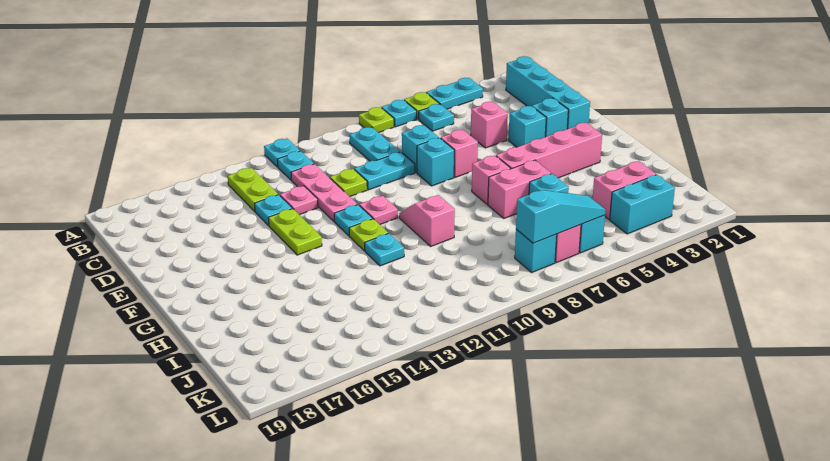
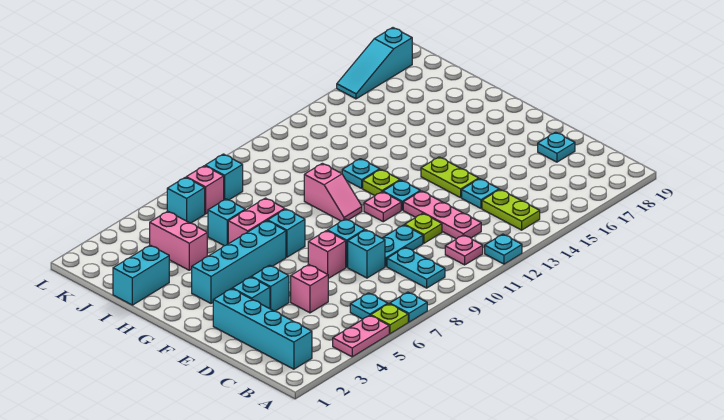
cyan plate A4:A5 level 1 -> pink plate A4:A5 level 1
lime plate A8 level 1 -> none
cyan plate B12 level 1 -> cyan plate D18 level 1
pink plate D13 level 1 -> pink plate B11 level 1
pink brick G3:G6 level 1 -> cyan brick G3:G6 level 1
pink brick G7 level 1 -> cyan brick G7 level 1
pink brick J3:J4 level 1 -> pink brick I4:J4 level 1
cyan brick K3:K4 level 1 -> cyan brick I1:I2 level 1
cyan slope K6:K8 level 2 top 8 -> cyan slope L16:L18 level 1 top 18

